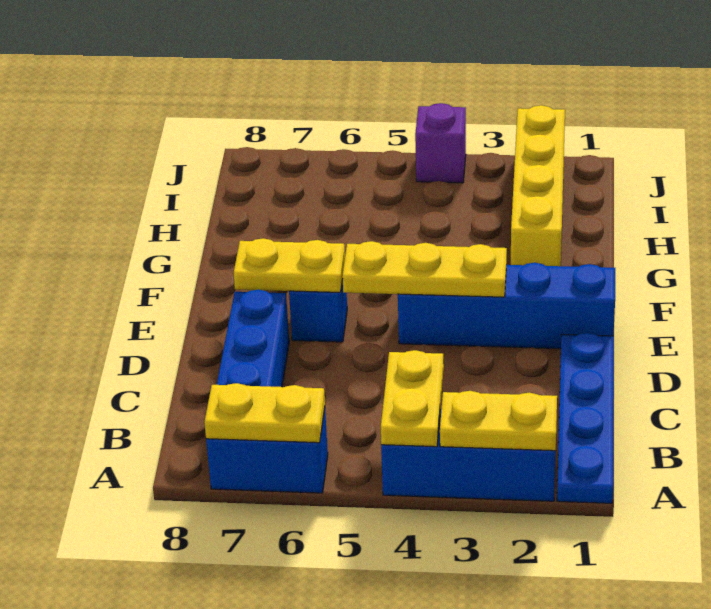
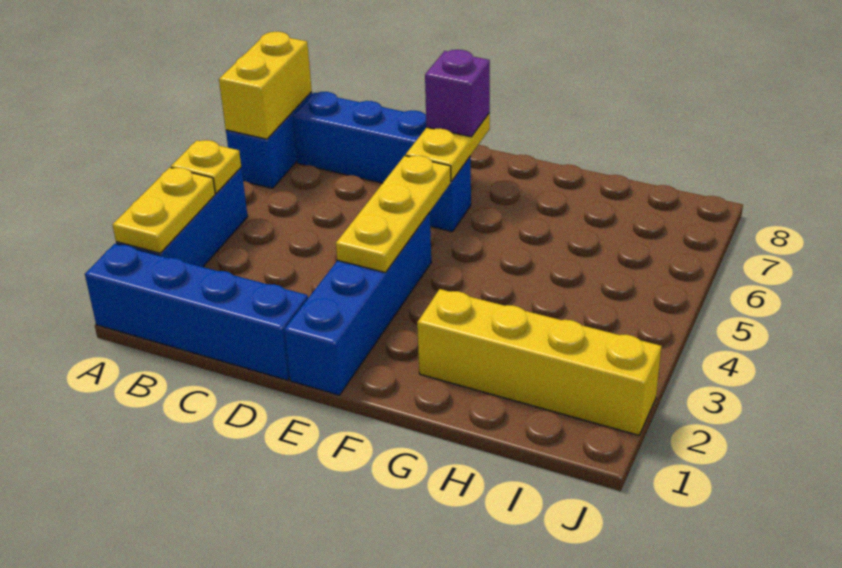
blue plate A1:D1 level 1 -> blue brick A1:D1 level 1
yellow plate A4:B4 level 2 -> yellow plate A4 level 2
yellow plate A6:A7 level 2 -> yellow brick A6:A7 level 2
purple brick J4 level 1 -> purple brick E7 level 3

